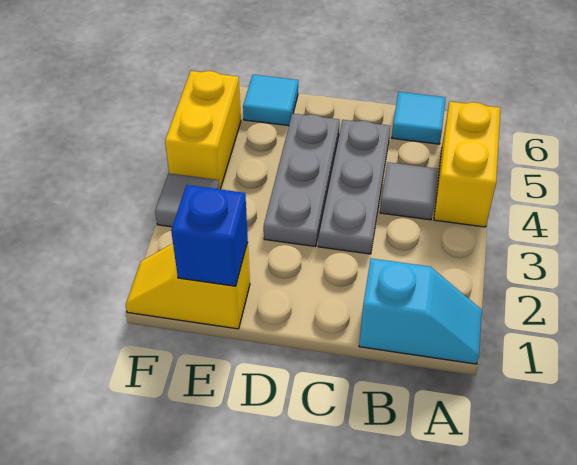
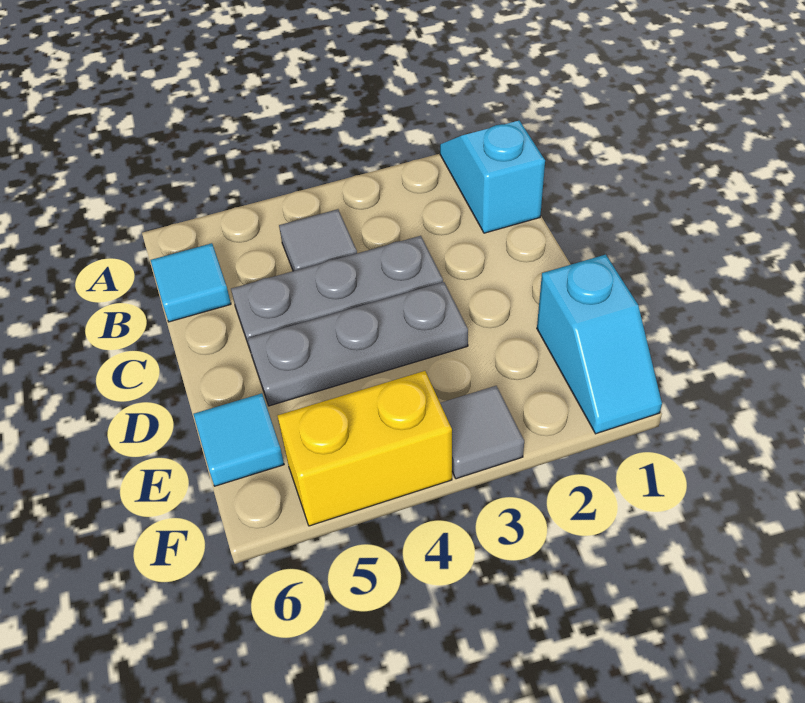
yellow brick A4:A5 level 1 -> none
yellow slope E1:F1 level 1 top E -> cyan slope E1:F1 level 1 top E
blue brick E1 level 2 -> none

